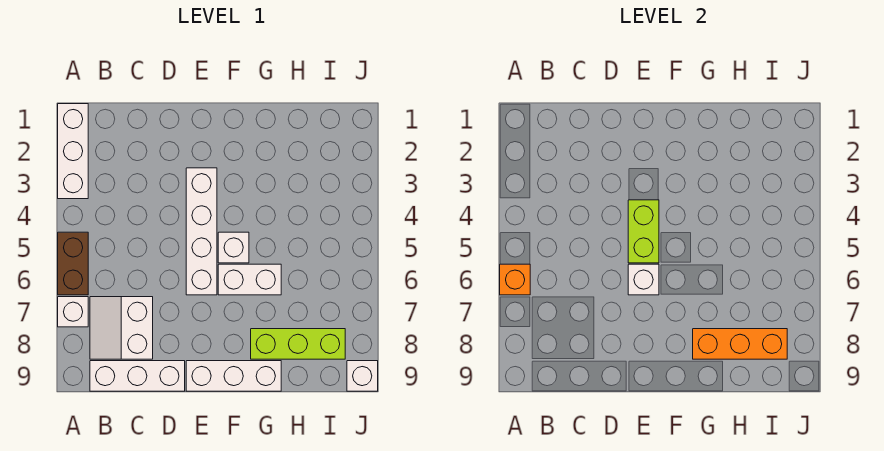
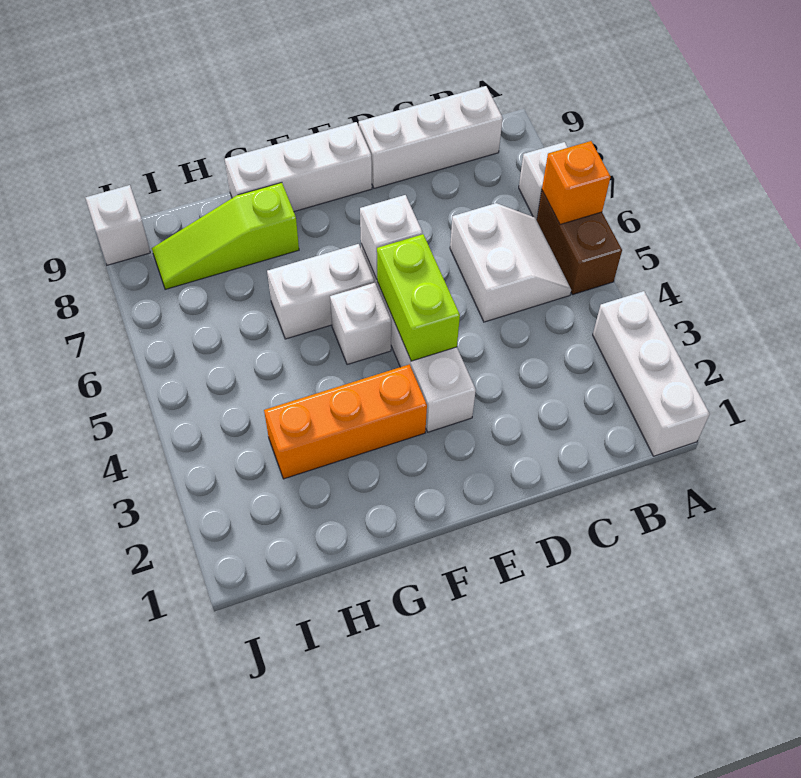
white slope B7:C8 level 1 top C -> white slope B5:C6 level 1 top C
lime brick G8:I8 level 1 -> lime slope G8:I8 level 1 top G
orange brick G8:I8 level 2 -> orange brick F3:H3 level 1

